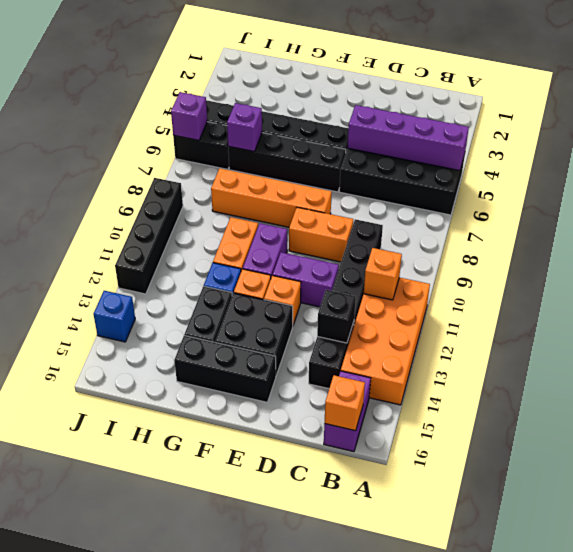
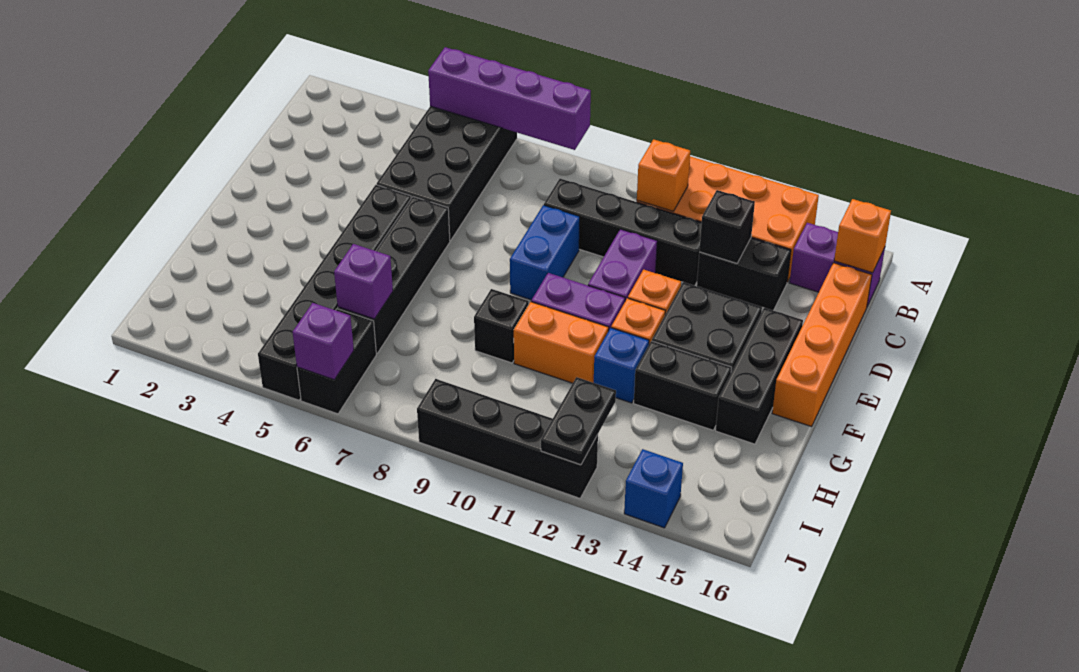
purple brick A5:D5 level 2 -> purple brick A5:A8 level 2
orange brick D9:E9 level 1 -> blue brick D9:E9 level 1
orange brick E8:H8 level 1 -> orange brick C16:F16 level 1
none -> black brick G9 level 1
none -> black plate I12:J12 level 2

